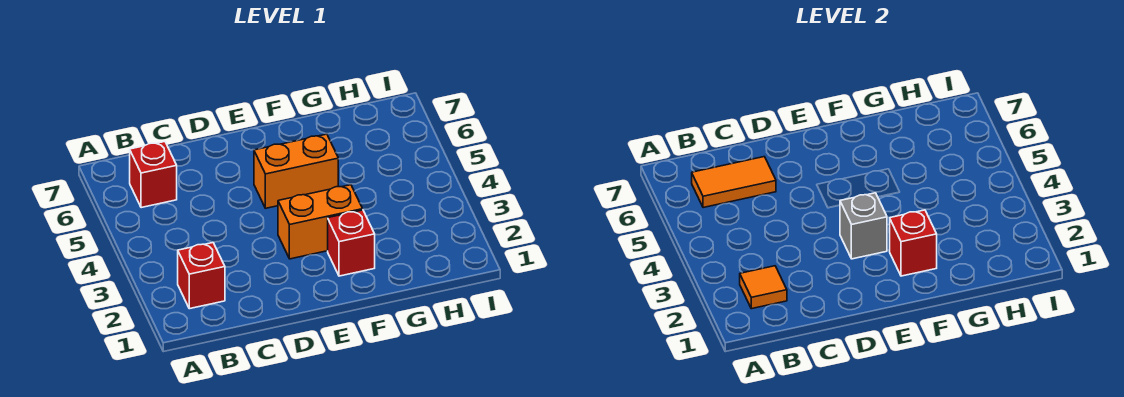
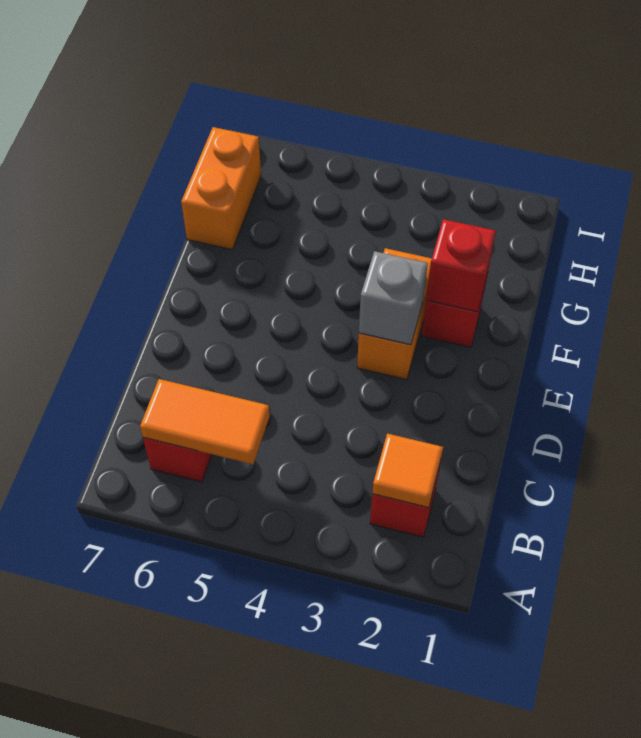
orange tile B6:C6 level 2 -> orange tile B5:B6 level 2
orange brick E5:F5 level 1 -> orange brick G7:H7 level 1

